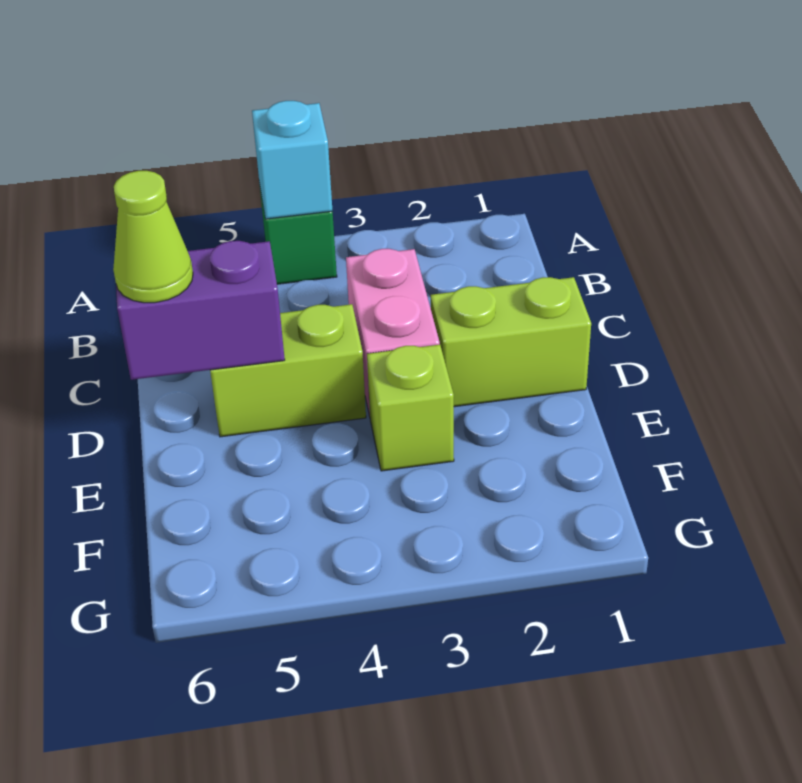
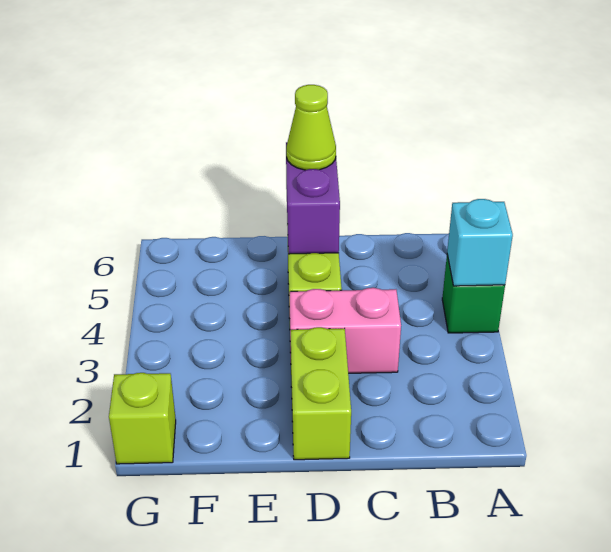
lime brick E3 level 1 -> lime brick G1 level 1

